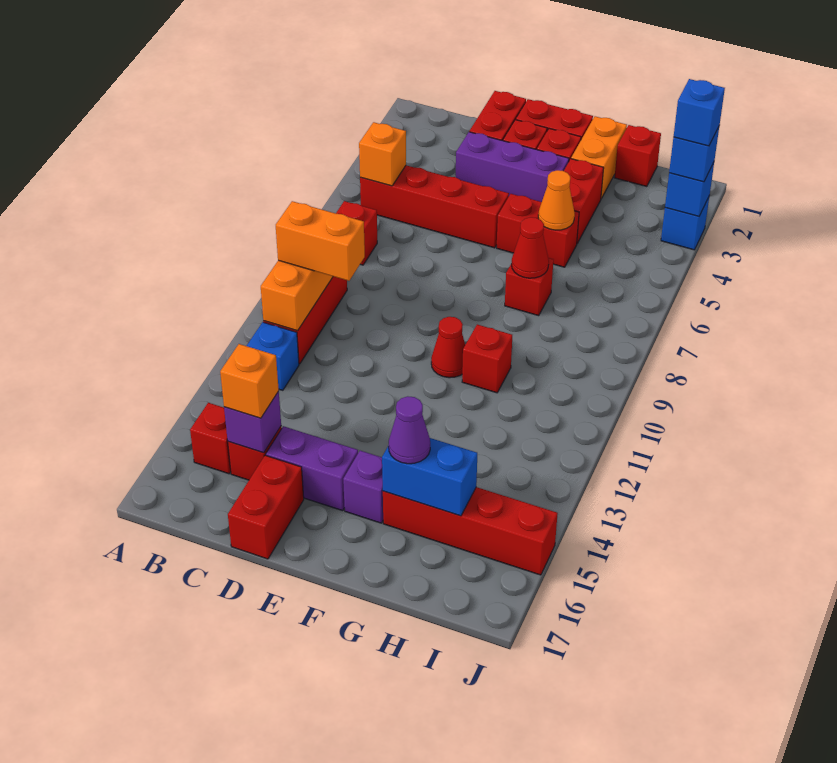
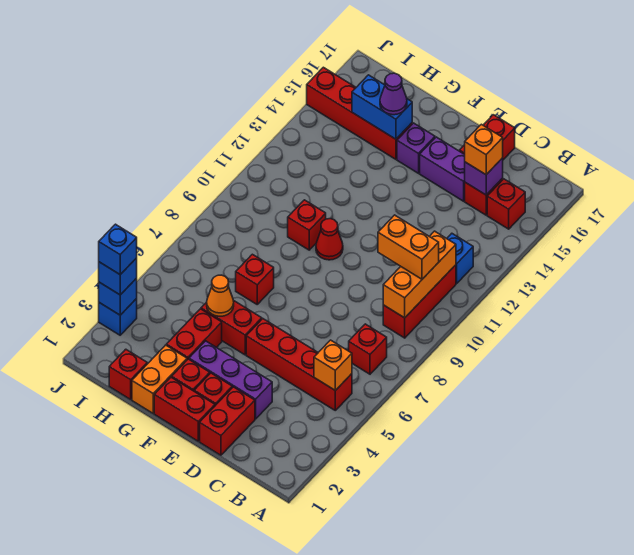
red cone G7 level 2 -> none

